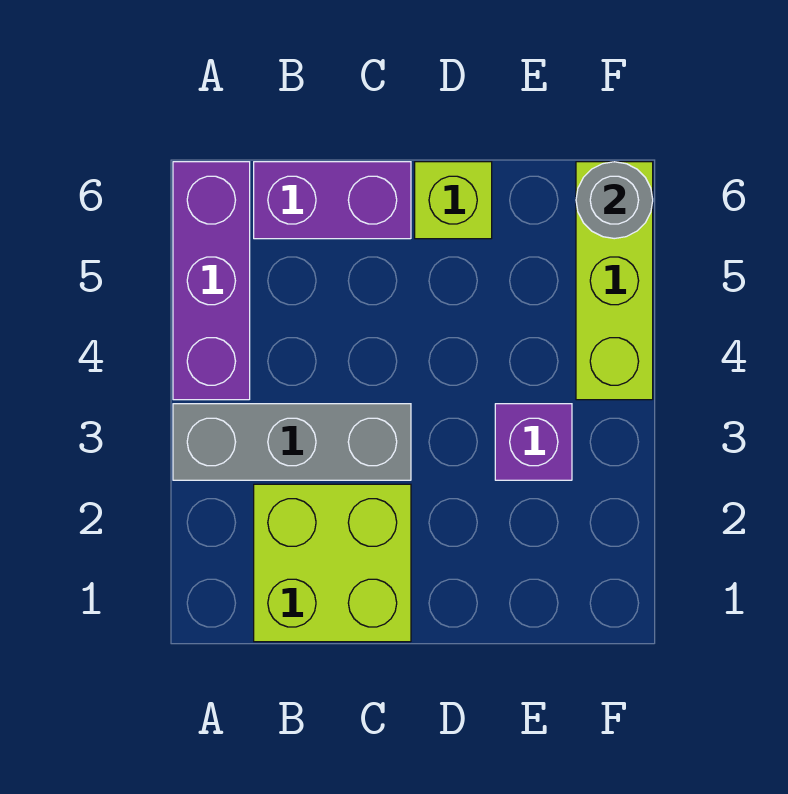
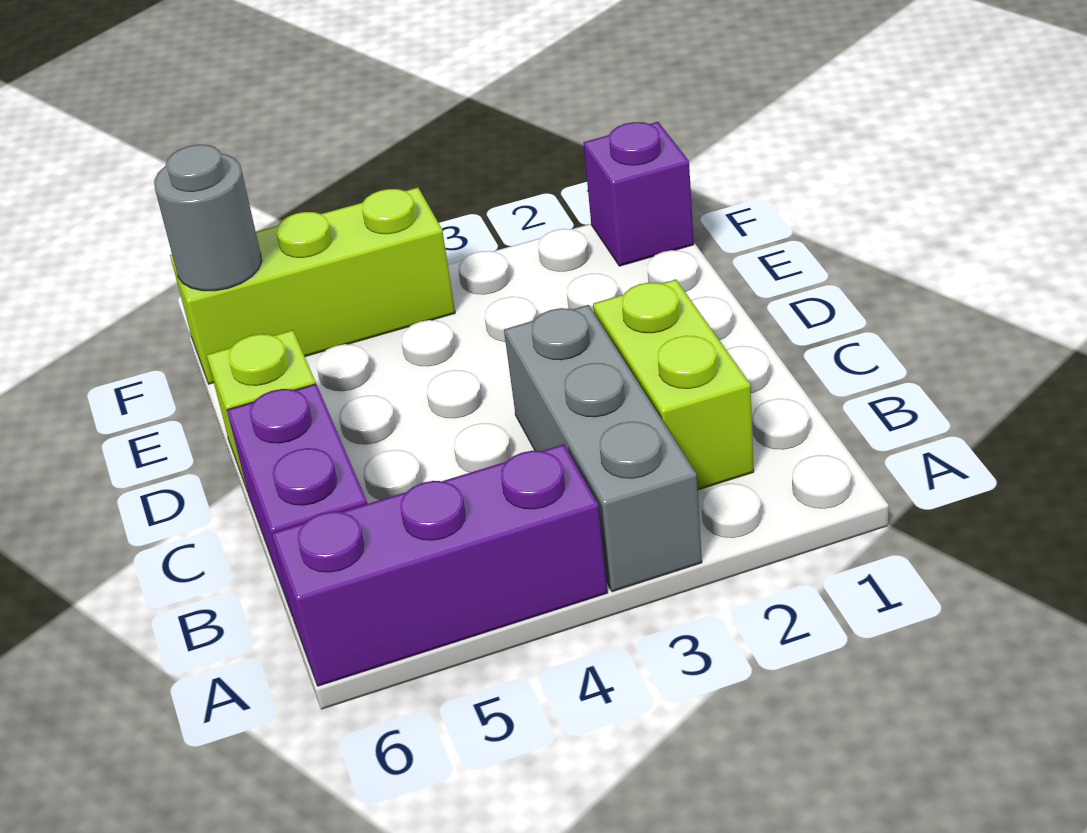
lime brick B1:C2 level 1 -> lime brick B2:C2 level 1
purple brick E3 level 1 -> purple brick F1 level 1

